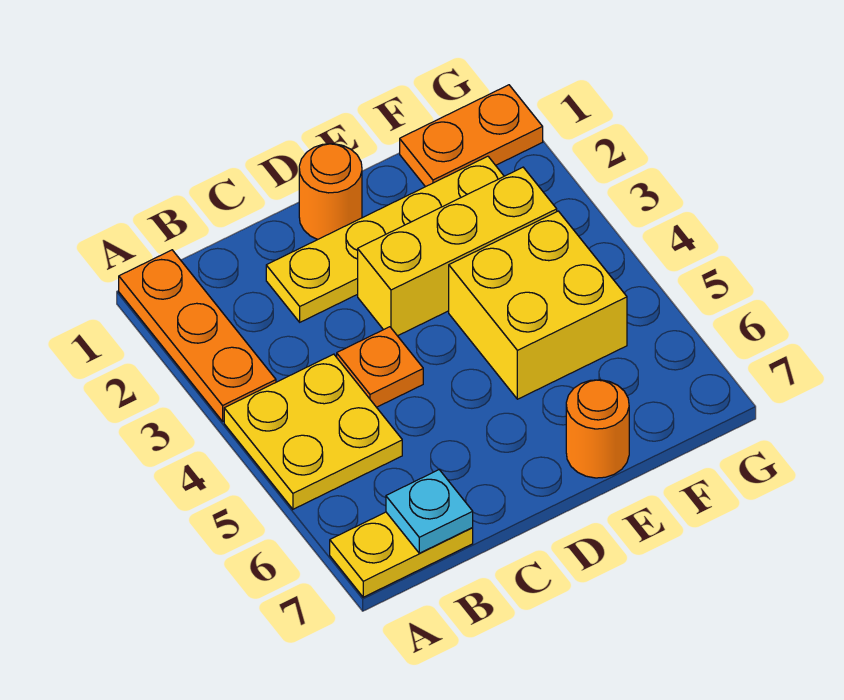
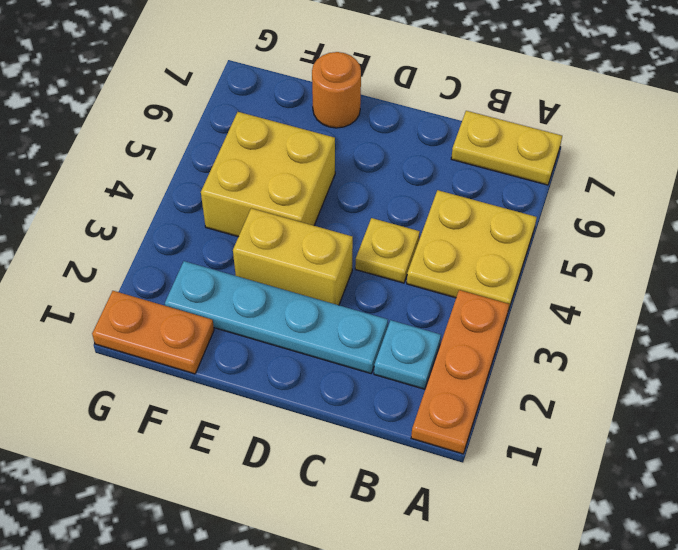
cyan plate B7 level 2 -> cyan plate B2 level 1
yellow plate C2:F2 level 1 -> cyan plate C2:F2 level 1
orange plate C4 level 1 -> yellow plate C4 level 1
orange round brick D1 level 1 -> none
yellow brick D3:F3 level 1 -> yellow brick D3:E3 level 1

